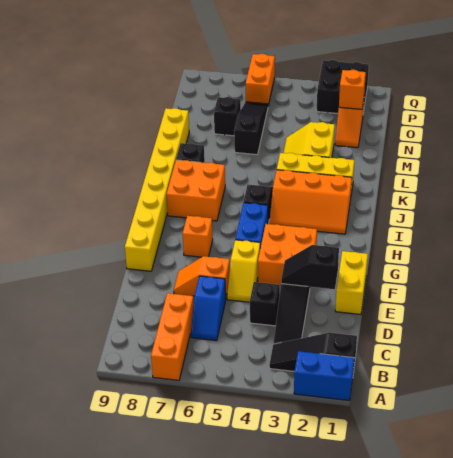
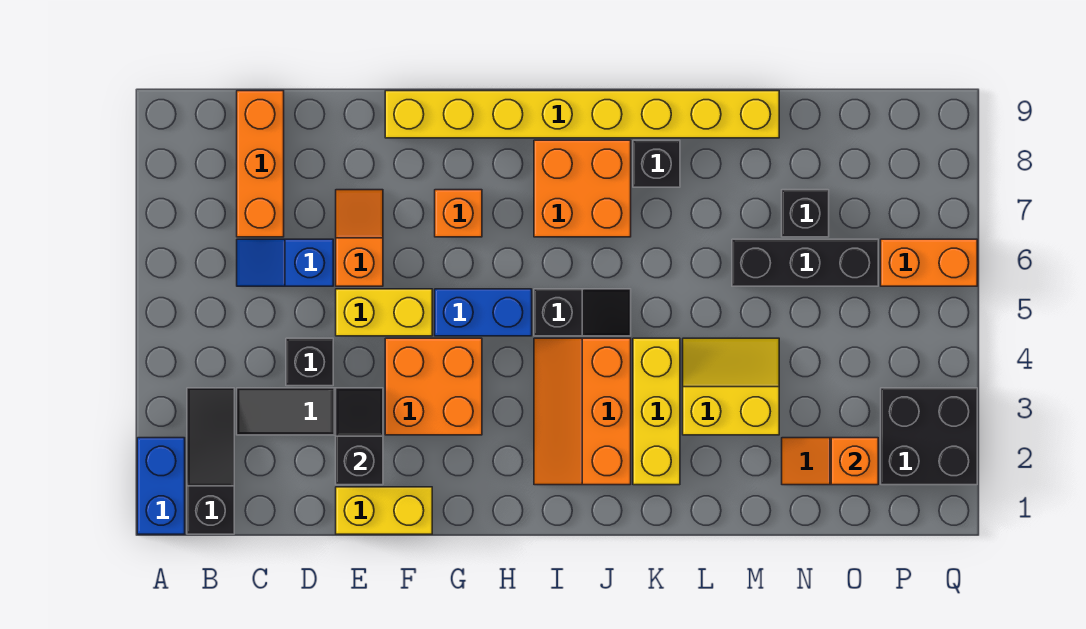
orange brick A7:C7 level 1 -> orange brick C7:C9 level 1
yellow slope E5:F5 level 1 top F -> yellow brick E5:F5 level 1
black slope M6:O6 level 1 top M -> black brick M6:O6 level 1

